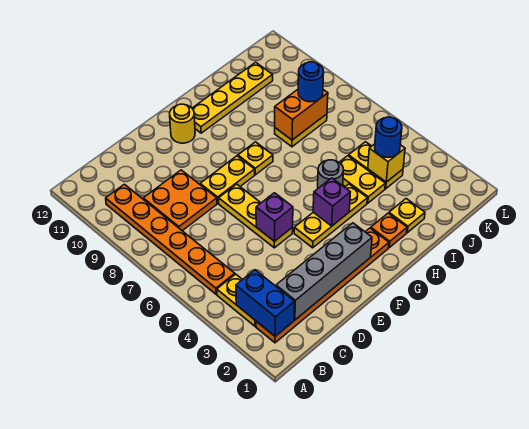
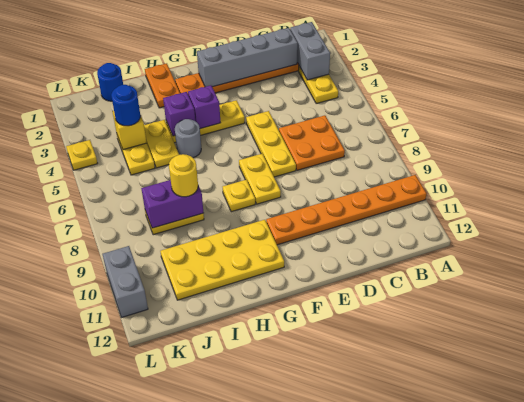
blue brick B2:B3 level 2 -> grey brick B2:B3 level 2
orange plate B5:B10 level 1 -> orange plate A10:F10 level 1
orange plate C8:D9 level 1 -> orange plate C6:D7 level 1
purple brick E5 level 2 -> purple brick H4 level 2
yellow plate E8:F8 level 1 -> yellow plate F7:F8 level 1
yellow round brick F11 level 1 -> yellow round brick I8 level 3
yellow plate G11:J11 level 1 -> yellow plate G10:J11 level 1
orange plate H2 level 1 -> orange plate H1:H2 level 1
yellow plate I2 level 1 -> yellow plate L4 level 1
orange brick I8:J8 level 2 -> purple brick I8:J8 level 2
blue round brick J8 level 3 -> blue round brick J1 level 1
none -> grey brick L10:L11 level 1

